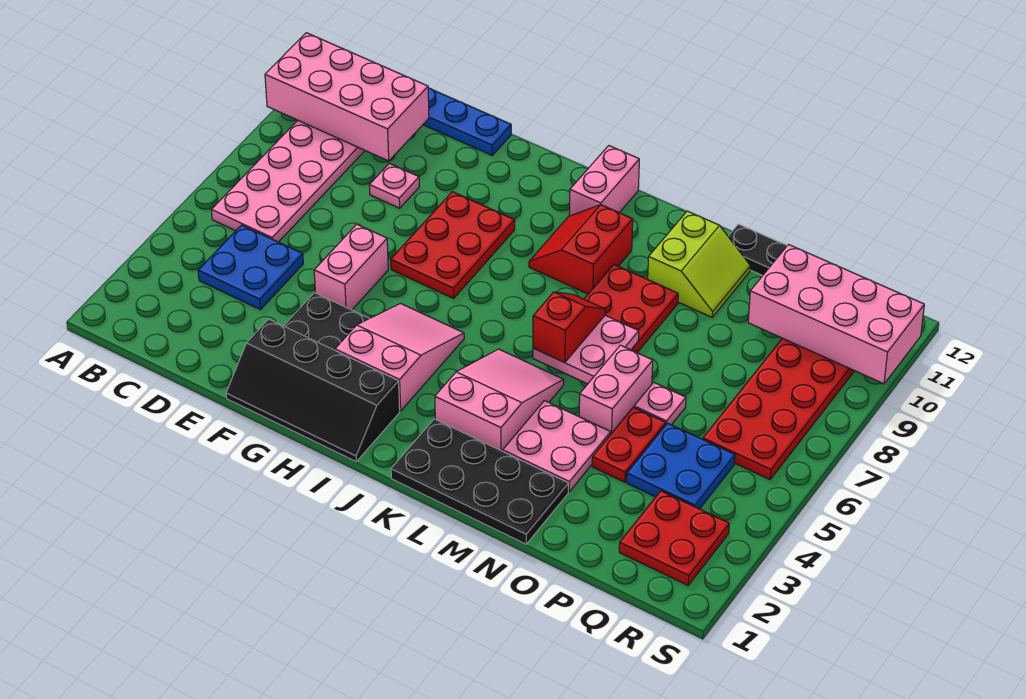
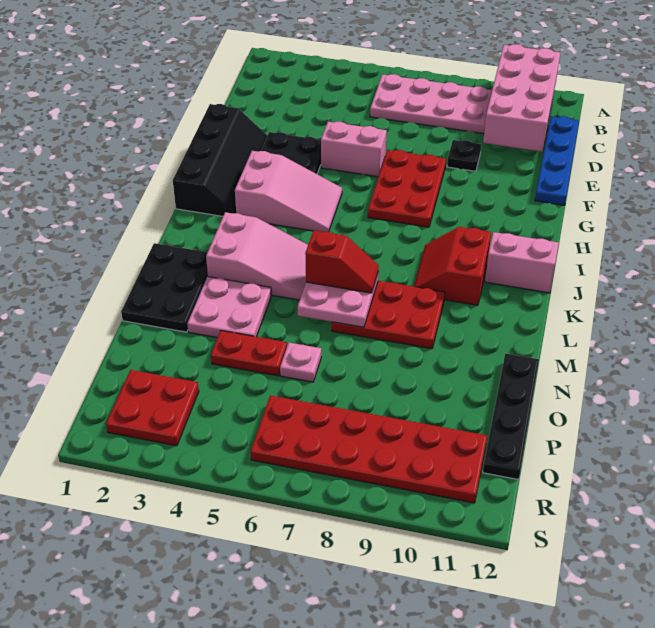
blue plate C4:D5 level 1 -> none
pink plate E9 level 1 -> black plate E9 level 1
black slope F1:I2 level 1 top 2 -> black slope F1:I2 level 1 top 1
red plate G7:H9 level 1 -> red plate F7:H8 level 1
red slope J9:K10 level 1 top K -> red slope J9:K10 level 1 top 10
black plate K1:N2 level 1 -> black plate L1:N2 level 1
lime slope M10:N11 level 1 top M -> none
pink brick N5:N6 level 1 -> none
blue plate P4:Q5 level 1 -> none
pink brick P10:S11 level 2 -> none

